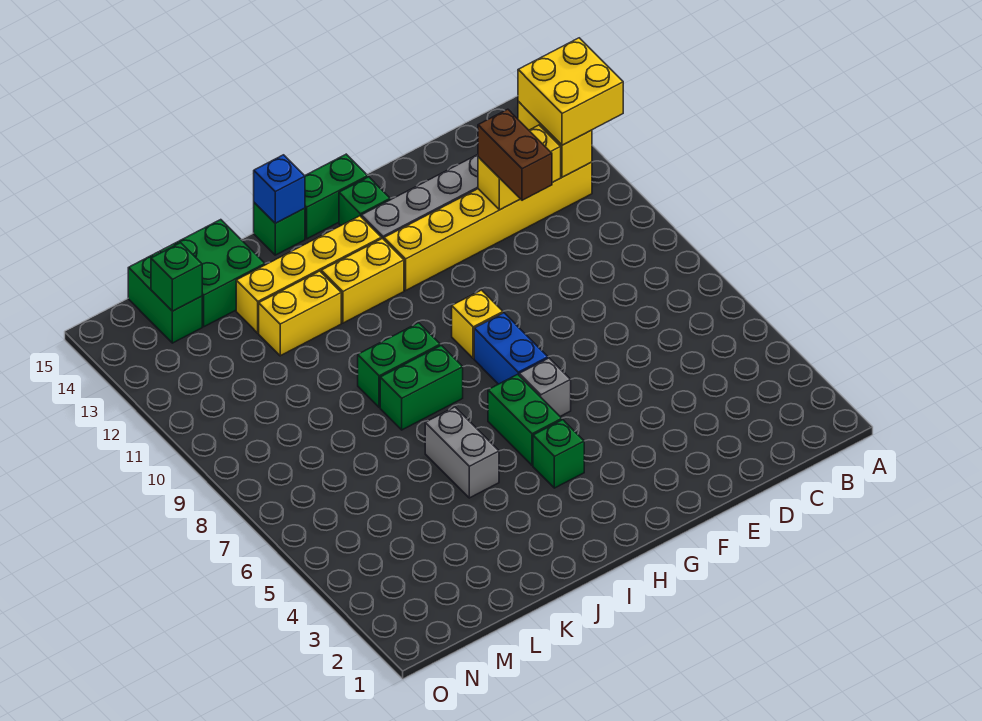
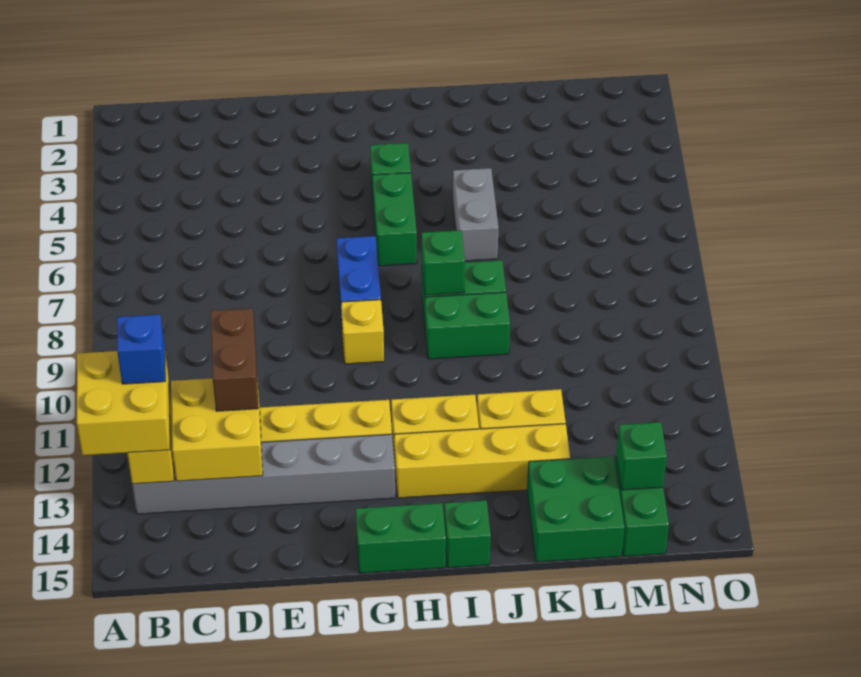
yellow brick C12:D12 level 2 -> yellow brick C12:D13 level 2
grey brick G6 level 1 -> none
green brick G14 level 1 -> green brick I8 level 2
blue brick I15 level 2 -> blue brick B12 level 4

